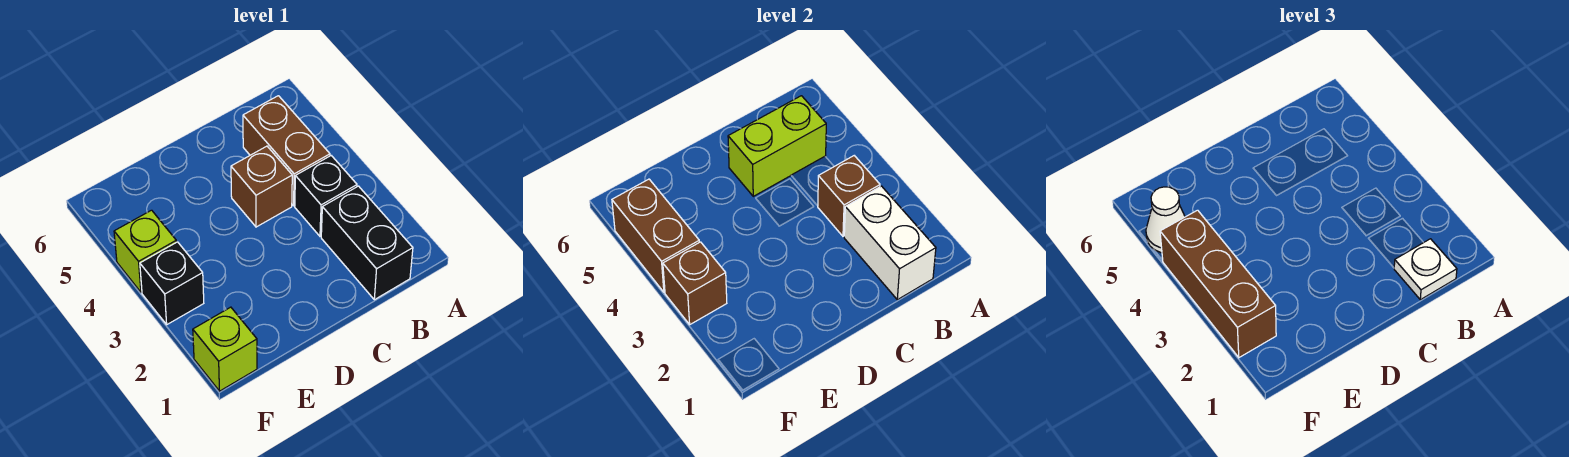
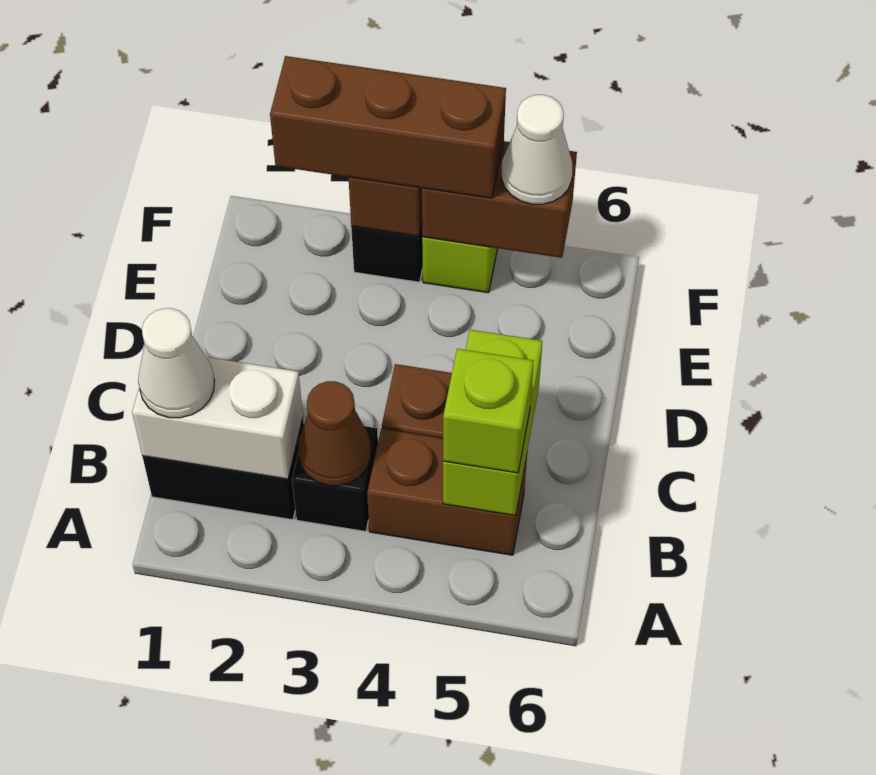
white plate B1 level 3 -> white cone B1 level 3
brown brick B3 level 2 -> brown cone B3 level 2
lime brick F1 level 1 -> lime brick B5 level 3

